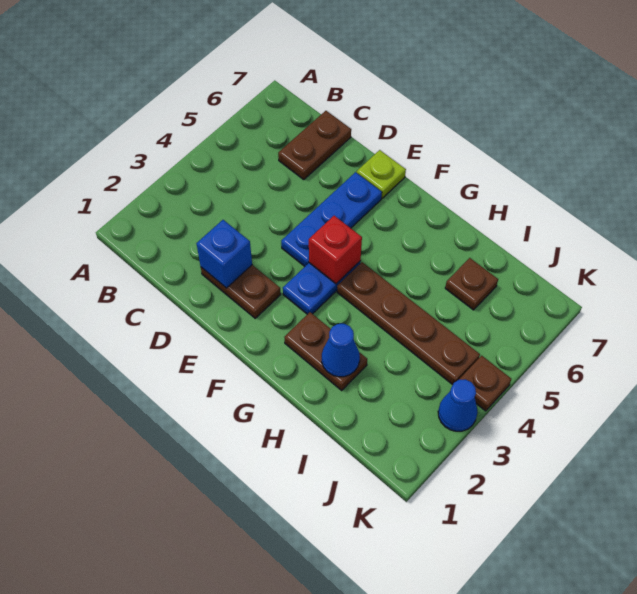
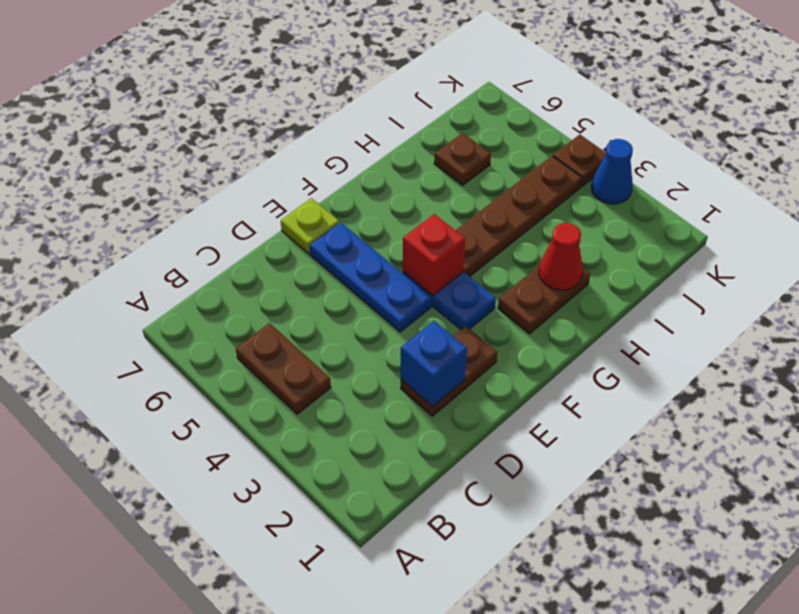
brown plate C6:C7 level 1 -> brown plate B4:B5 level 1
blue cone H2 level 2 -> red cone H2 level 2

